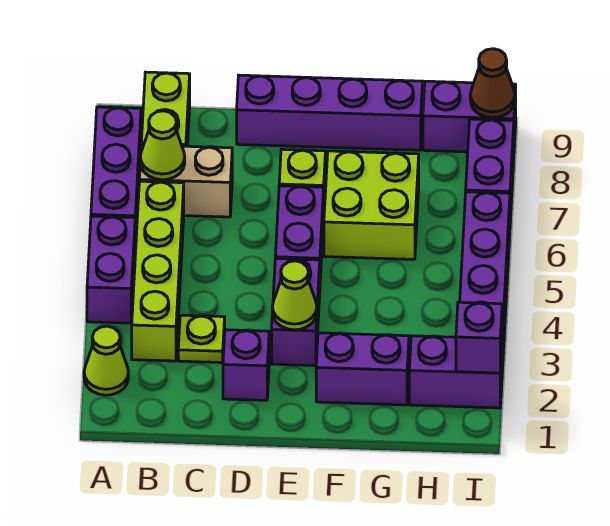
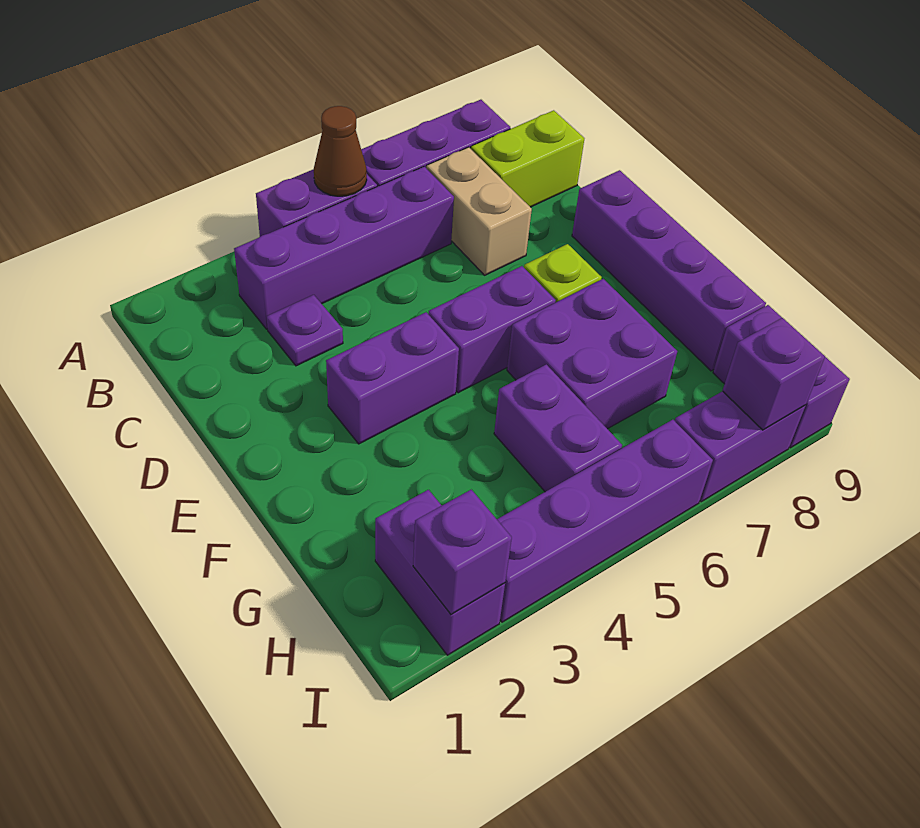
lime cone A2 level 1 -> none
lime brick B3:B6 level 1 -> purple brick B3:B6 level 1
lime cone B7 level 2 -> none
lime plate C3 level 1 -> purple plate C3 level 1
purple brick D2 level 1 -> purple brick I8 level 2
lime cone E3 level 2 -> none
purple brick F2:G2 level 1 -> purple brick G5:H5 level 1
lime brick F6:G7 level 1 -> purple brick F6:G7 level 1
brown cone I9 level 2 -> brown cone A5 level 2

